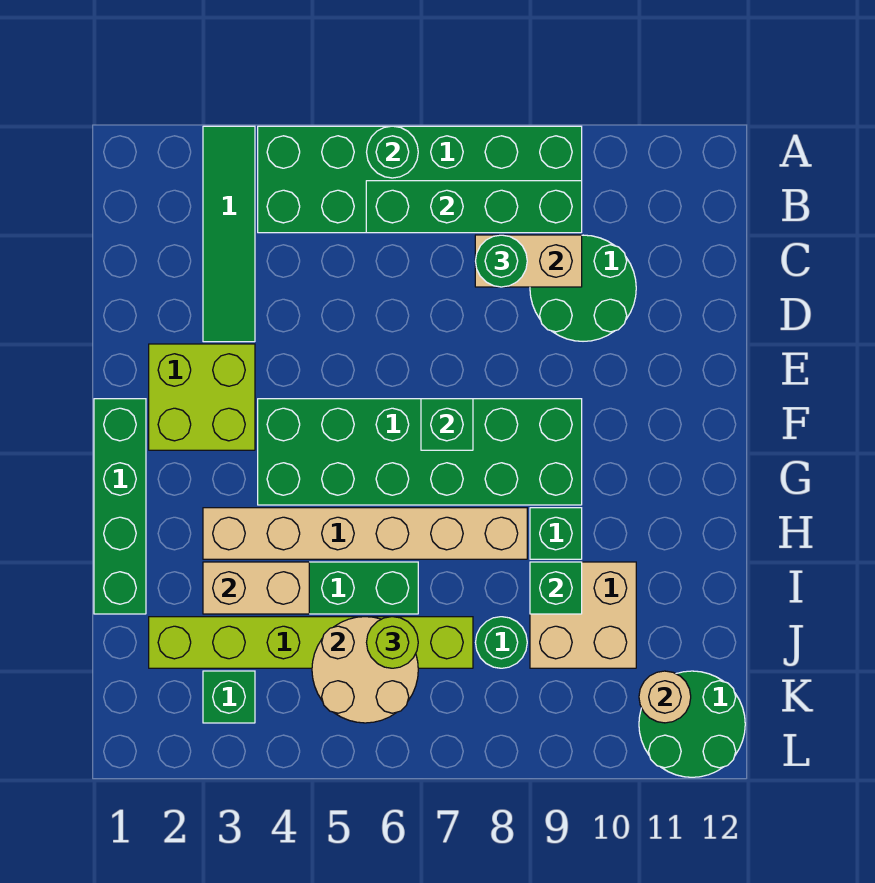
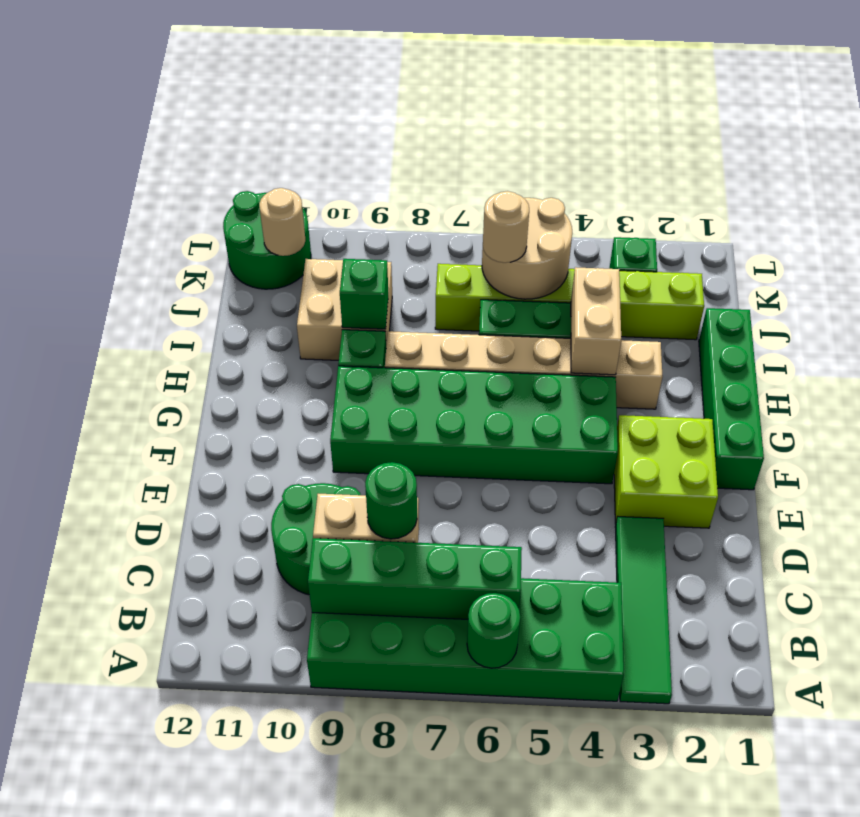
green brick F7 level 2 -> none
tan brick I3:I4 level 2 -> tan brick H4:I4 level 2
lime round brick J6 level 3 -> tan round brick J6 level 3
green round brick J8 level 1 -> none

